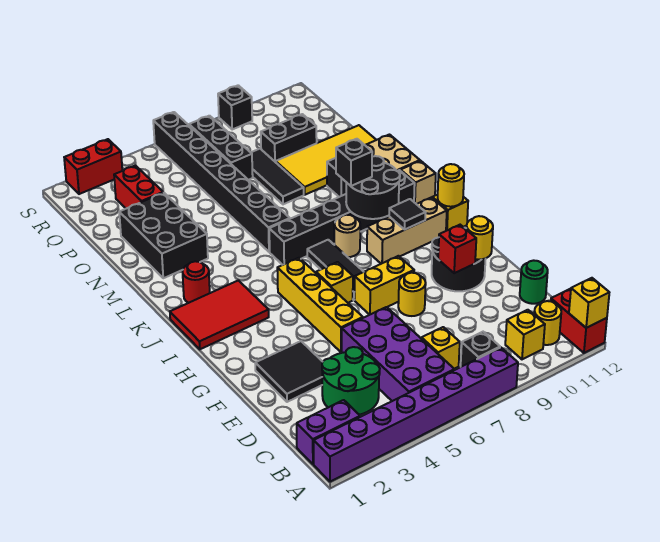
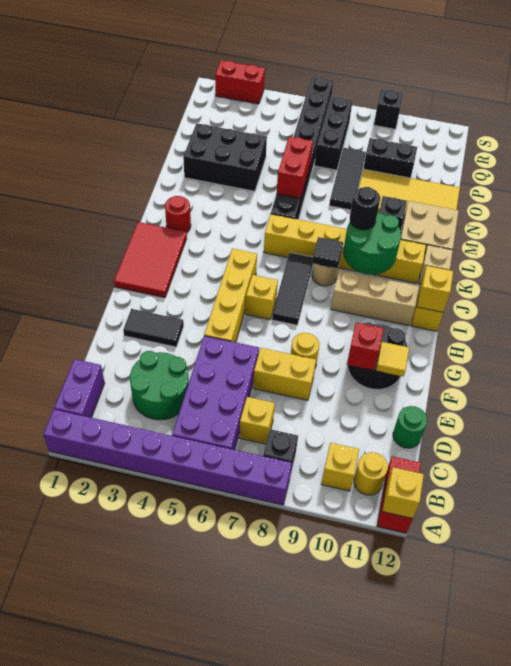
purple brick B1:B2 level 1 -> purple brick B1:C1 level 1
black tile E2:F3 level 1 -> black tile F2:F3 level 1
yellow round brick F11 level 2 -> yellow tile F11 level 2
yellow brick G7:G8 level 1 -> yellow brick E7:E8 level 1
red tile I1:J3 level 1 -> red tile H1:J2 level 1
black tile I10 level 2 -> black tile J8 level 2
yellow round brick I12 level 2 -> yellow brick I12 level 2
black round brick J9:K10 level 2 -> green round brick J9:K10 level 2
black brick K6:K11 level 1 -> yellow brick K6:K11 level 1
black brick K9 level 3 -> black round brick K9 level 3
black brick M2:O3 level 1 -> black brick N2:O4 level 1
red brick P3:Q3 level 1 -> red brick M6:N6 level 2

